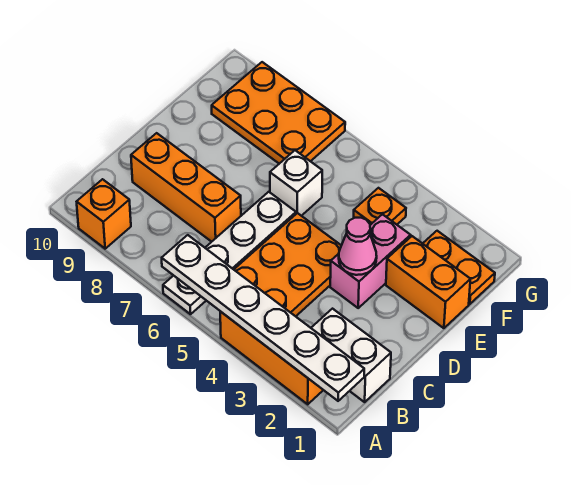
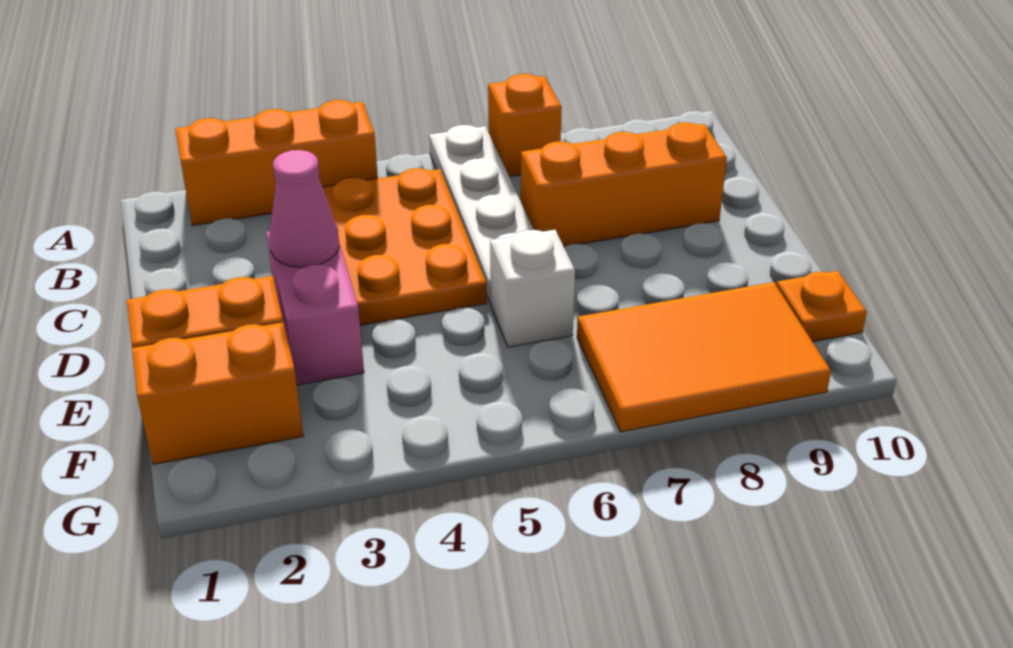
white plate A1:A6 level 2 -> none
orange brick A9 level 1 -> orange brick A7 level 1
white brick B1:B2 level 1 -> none
orange plate F1:F2 level 1 -> orange brick F1:F2 level 1
orange plate F4 level 1 -> orange plate F10 level 1
orange plate F7:G9 level 1 -> orange tile F7:G9 level 1

